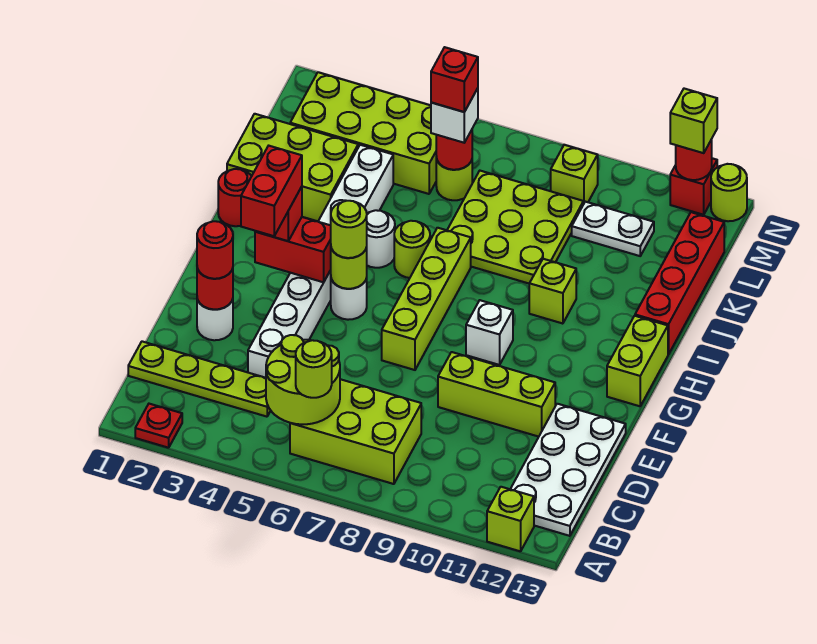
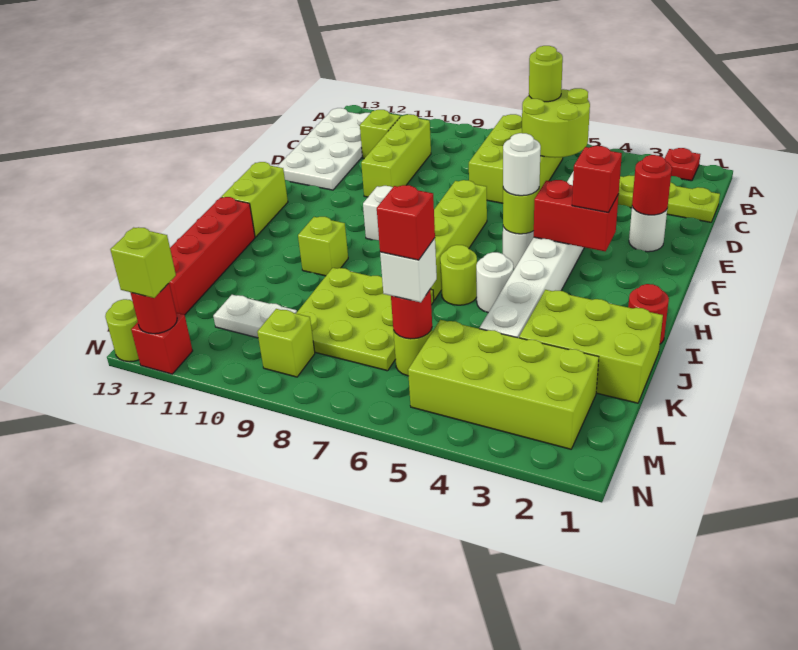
lime brick A12 level 1 -> lime brick C11 level 1
lime brick B6:C8 level 1 -> lime brick B6:D7 level 1
red round brick E2 level 3 -> none
lime brick E9:E11 level 1 -> lime brick C10:E10 level 1
red brick F3:G3 level 4 -> none
lime round brick G5 level 3 -> white round brick G5 level 3

